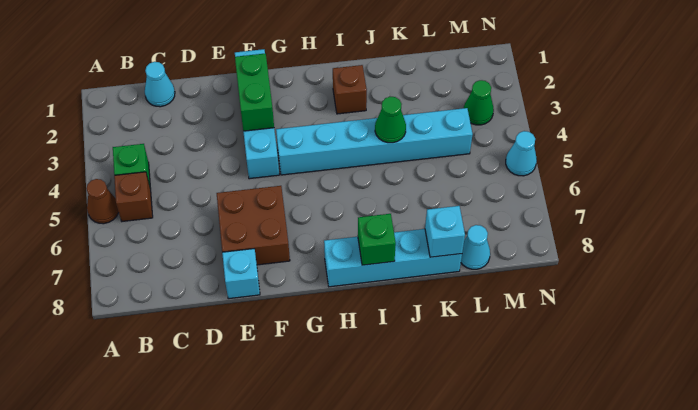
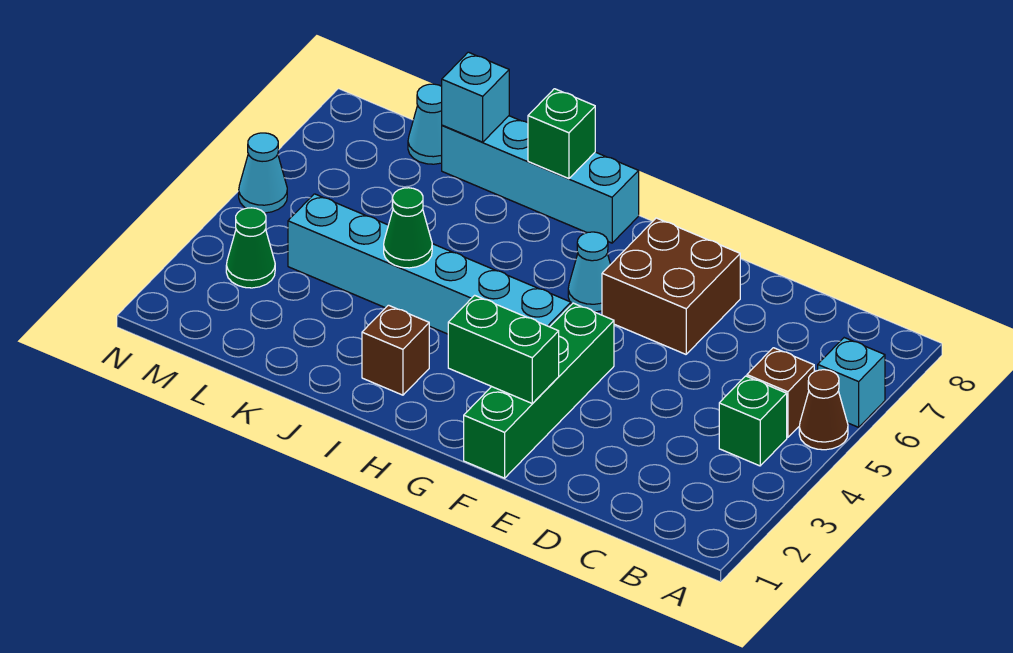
cyan cone C1 level 1 -> cyan cone G6 level 1
cyan brick E8 level 1 -> cyan brick A6 level 1
cyan brick F1:F4 level 1 -> green brick F1:F4 level 1
green brick F2:F3 level 2 -> green brick F2:G2 level 2

